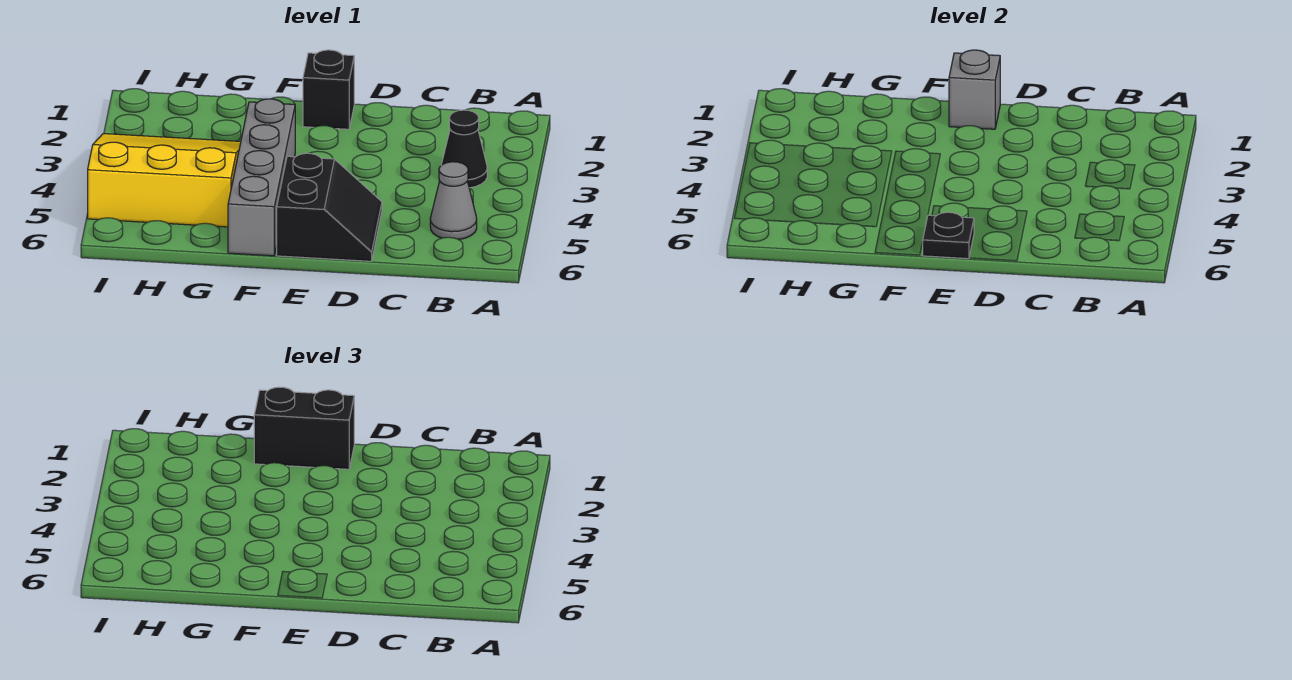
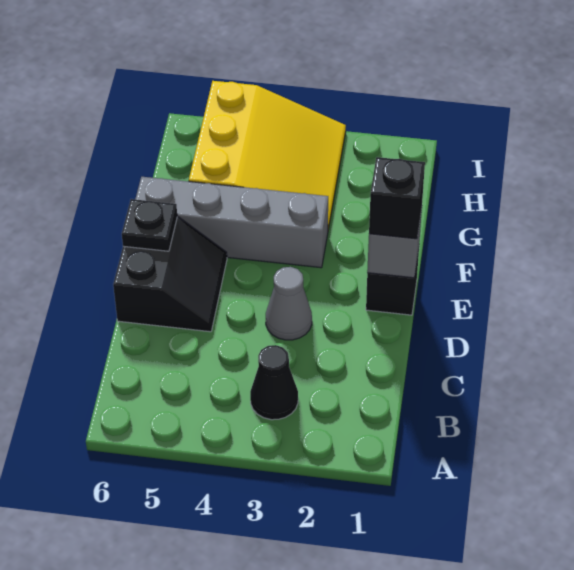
grey cone B5 level 1 -> grey cone D3 level 1
black slope D5:E6 level 1 top E -> black slope D5:E6 level 1 top 6
black brick E1:F1 level 3 -> black brick E1 level 3

